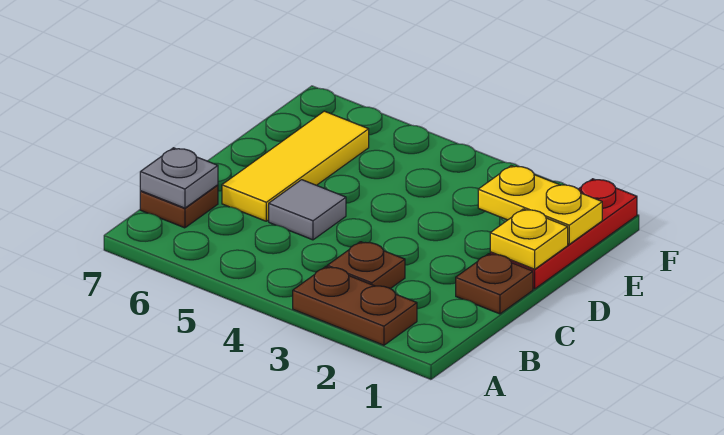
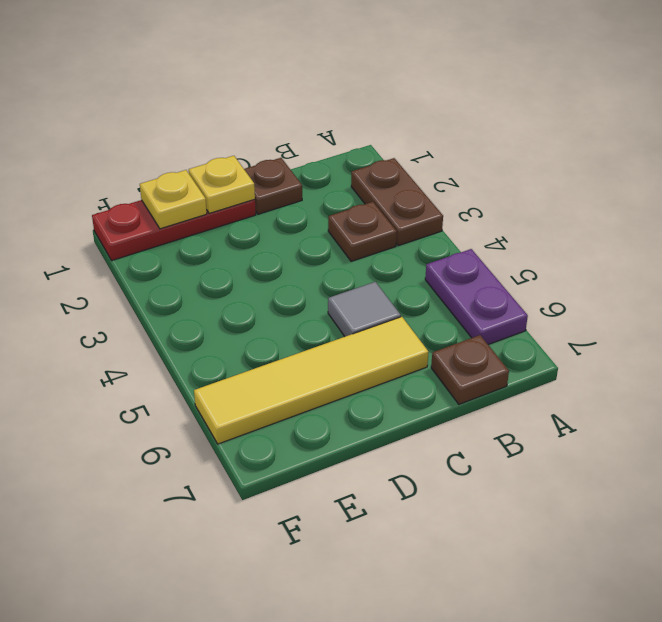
none -> purple plate A5:A6 level 1
grey plate B7 level 2 -> none
yellow tile C6:E6 level 1 -> yellow tile C6:F6 level 1
yellow plate E1:E2 level 2 -> yellow plate E1 level 2

